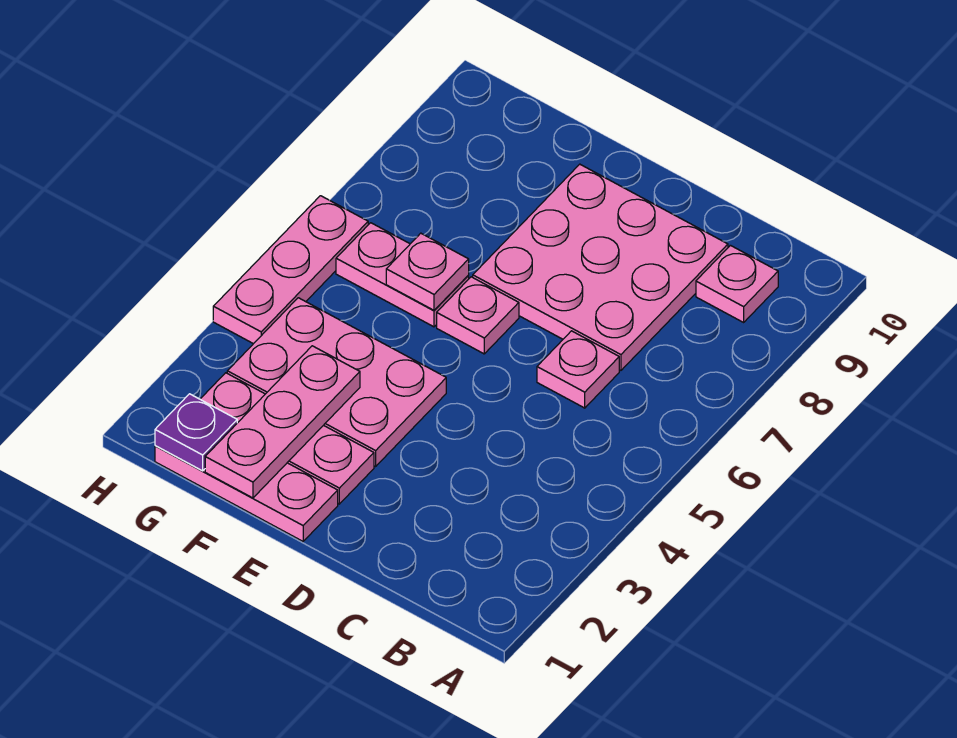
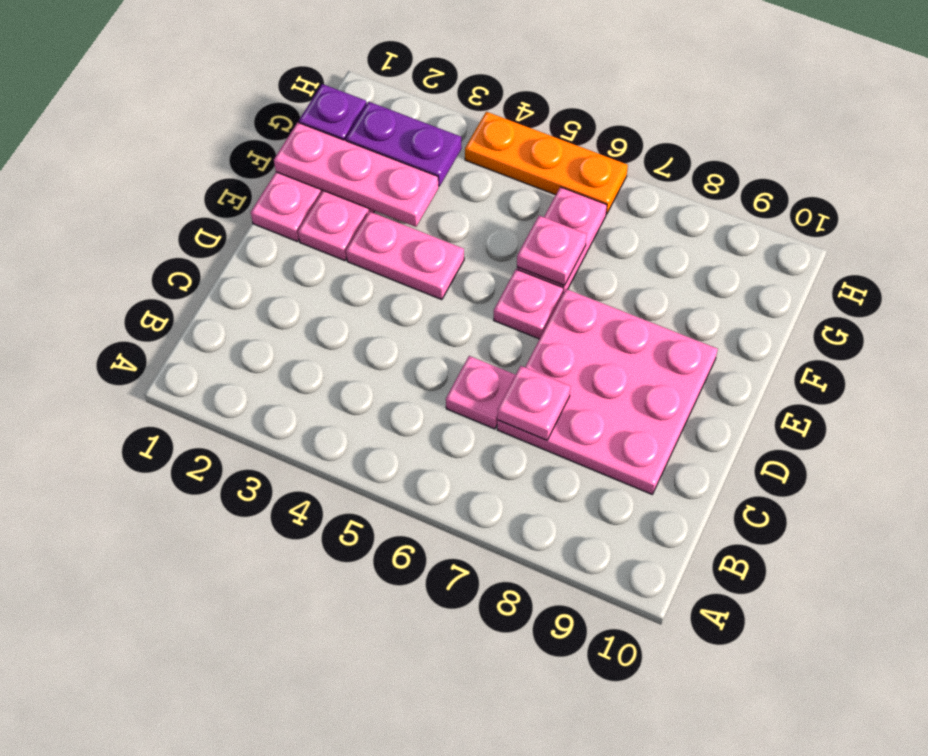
pink plate B9 level 1 -> pink plate C7 level 2
pink plate E3:G4 level 1 -> pink plate E3:E4 level 1
none -> purple plate G2:G3 level 2
pink plate H4:H6 level 1 -> orange plate H4:H6 level 1

